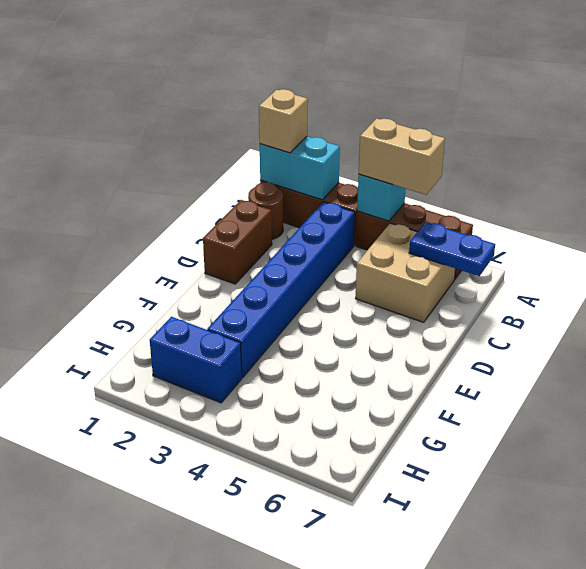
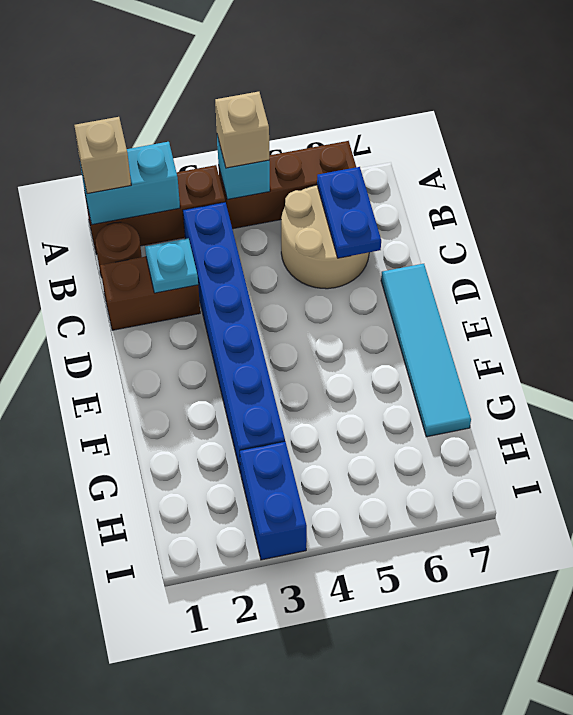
tan brick A4:A5 level 3 -> tan brick A4 level 3
tan brick B5:C6 level 1 -> tan round brick B5:C6 level 1
blue plate B6:B7 level 2 -> blue plate B6:C6 level 2
brown brick C1:D1 level 1 -> brown brick C1:C2 level 1
none -> cyan plate C2 level 2
none -> cyan tile D7:G7 level 1
blue brick H2:H3 level 1 -> blue brick H3:I3 level 1

